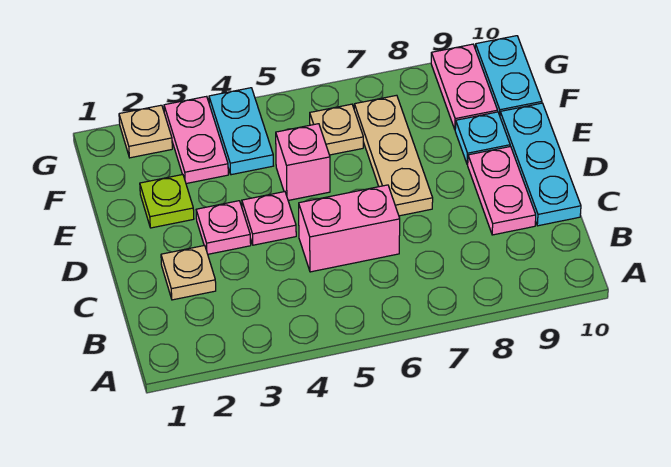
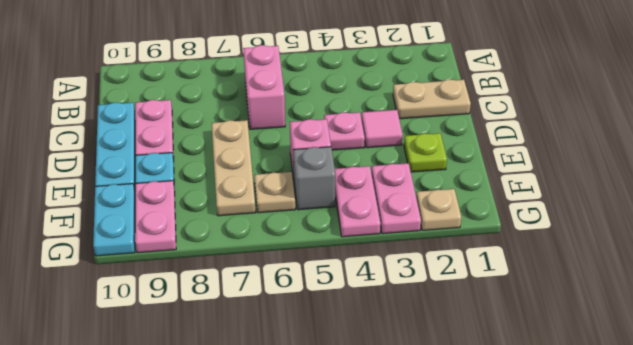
tan plate C2 level 1 -> tan plate C1:C2 level 1
pink brick C5:C6 level 1 -> pink brick B6:C6 level 1
pink plate D3 level 1 -> pink tile D3 level 1
cyan plate F4:G4 level 1 -> pink plate F4:G4 level 1
none -> grey brick F5 level 1

